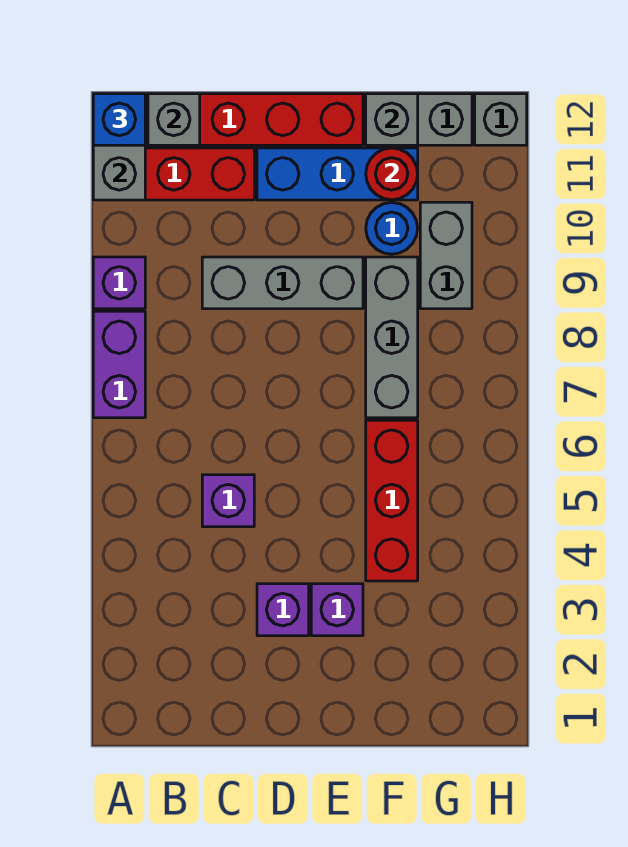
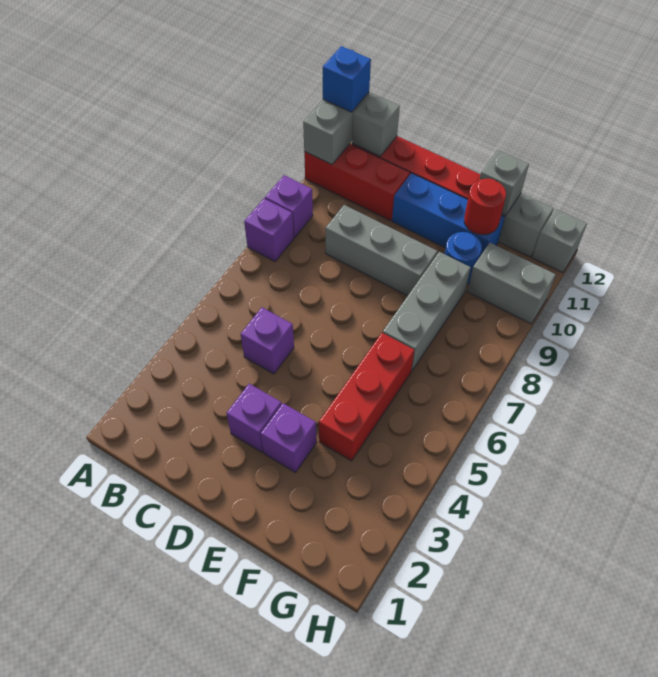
purple brick A7:A8 level 1 -> purple brick A8 level 1
grey brick G9:G10 level 1 -> grey brick G10:H10 level 1

